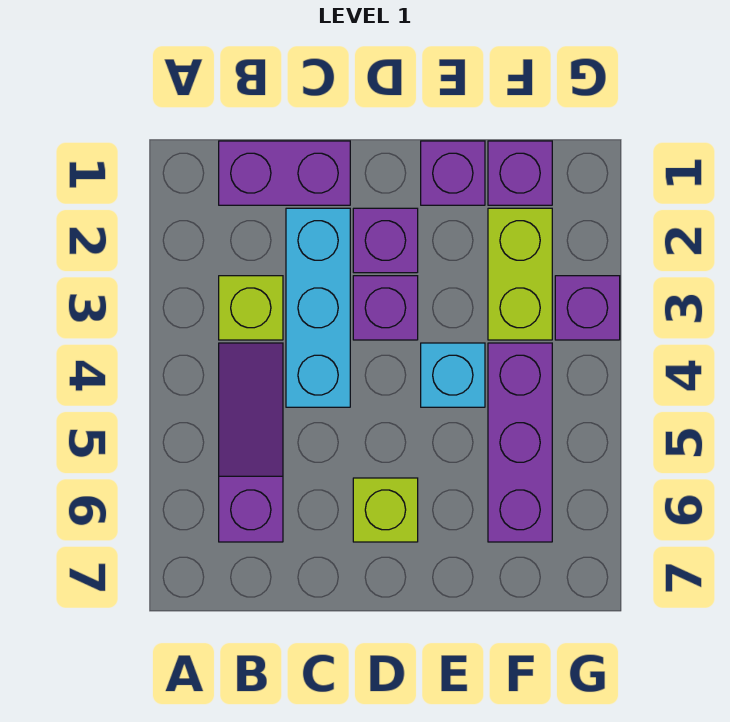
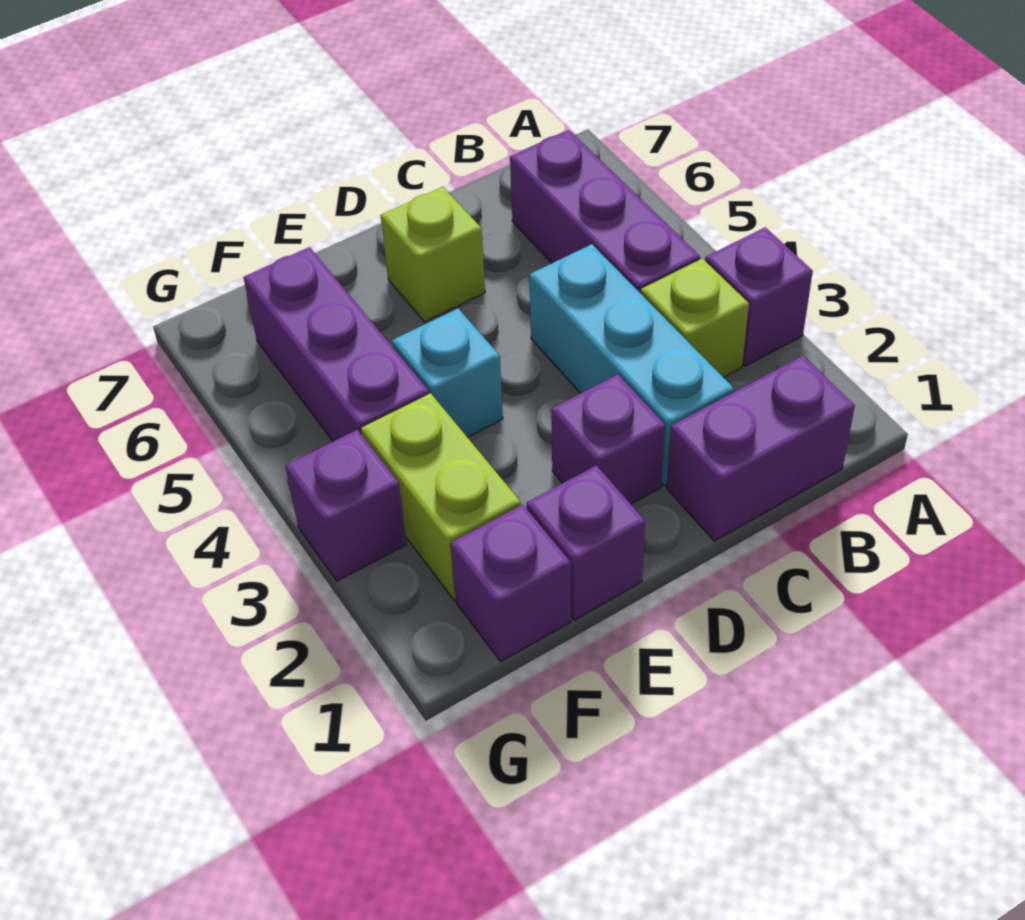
purple slope B4:B6 level 1 top 6 -> purple brick B4:B6 level 1
purple brick D3 level 1 -> purple brick A3 level 1

